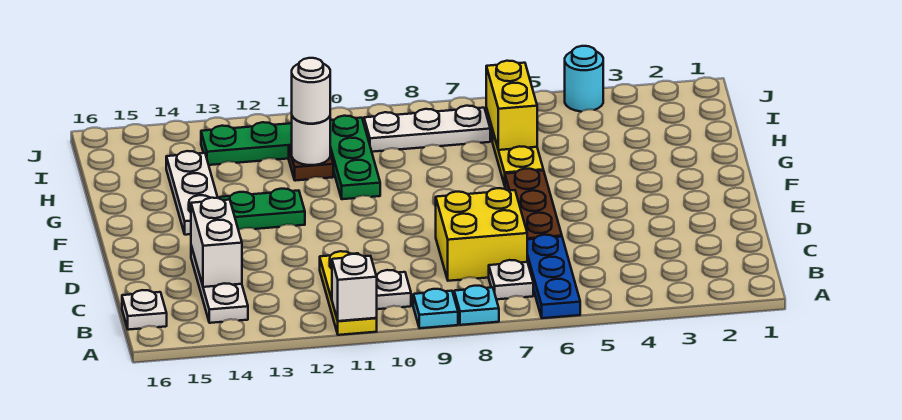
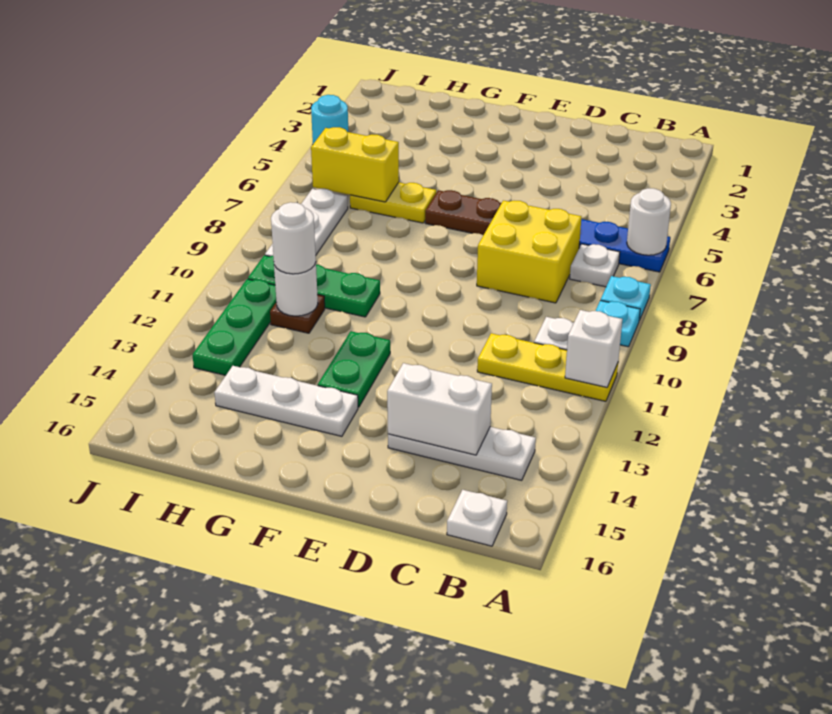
none -> white round brick A6 level 2

